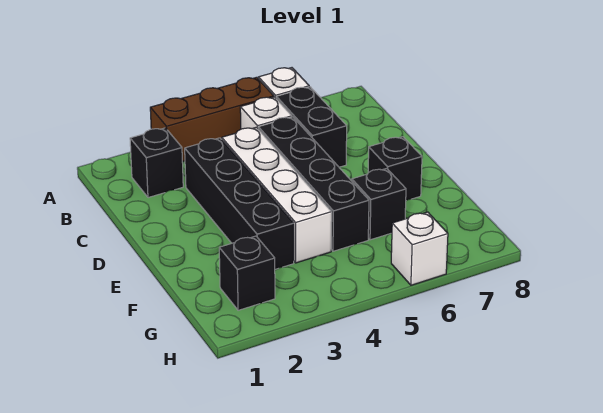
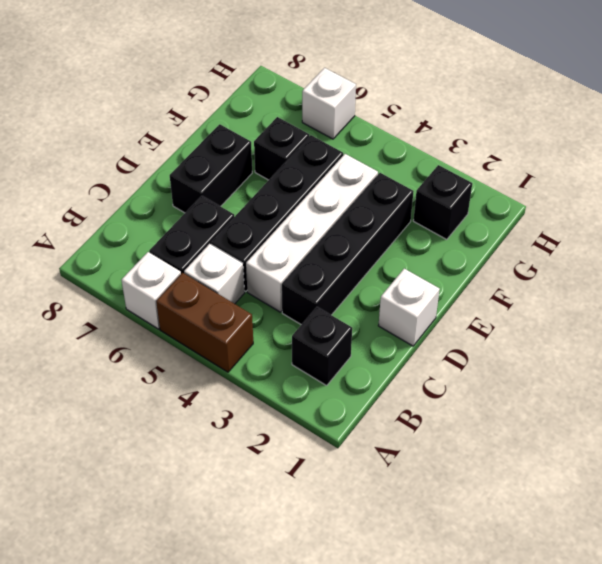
brown brick A3:A5 level 1 -> brown brick A4:A5 level 1
none -> white brick D1 level 1
black brick E7 level 1 -> black brick D7:E7 level 1

